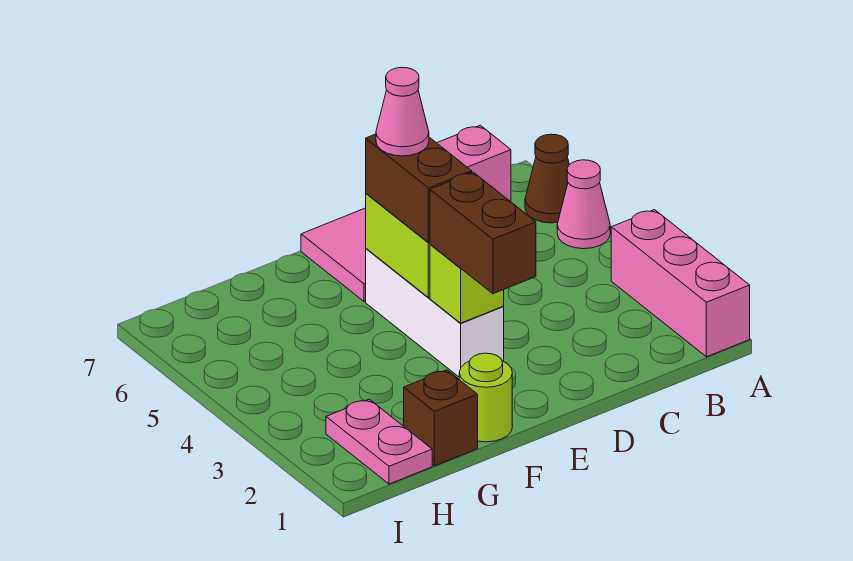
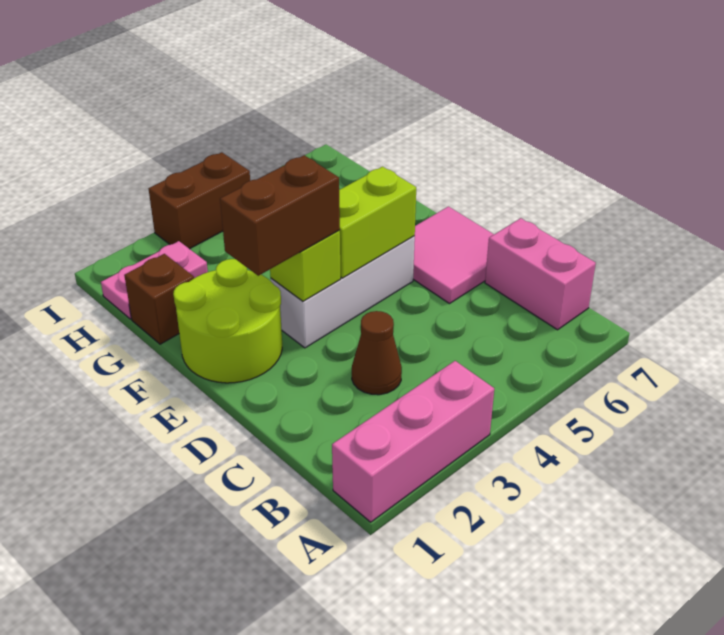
pink cone A5 level 1 -> none
brown cone A6 level 1 -> brown cone C3 level 1
brown brick E4:E5 level 3 -> brown brick I3:I4 level 1
pink cone E5 level 4 -> none
lime round brick F1 level 1 -> lime round brick E1:F2 level 1

